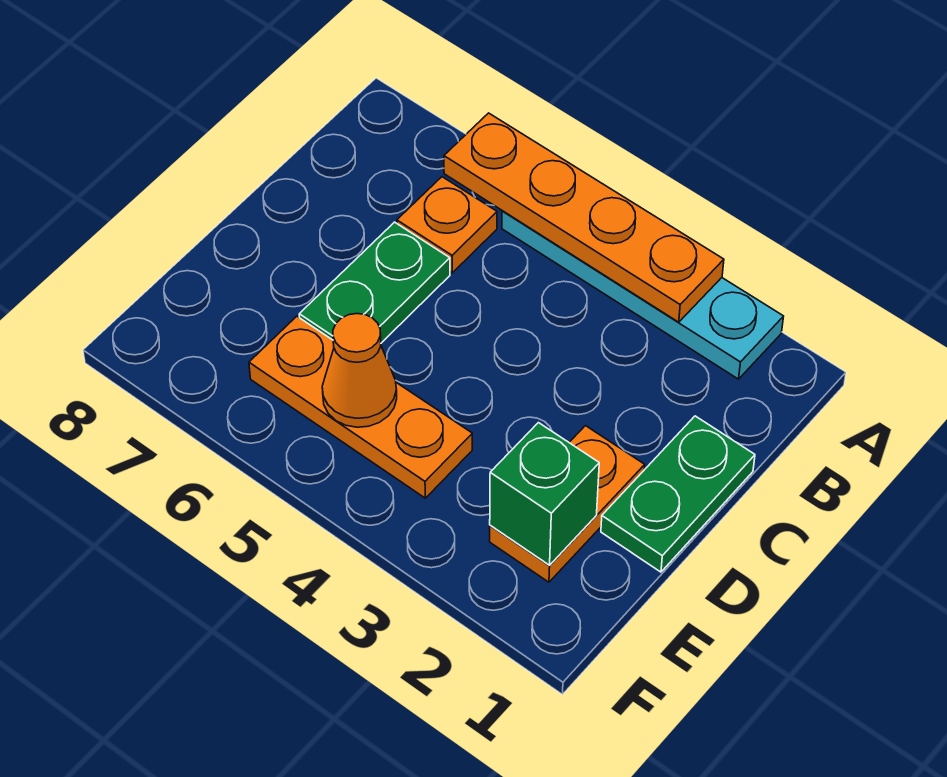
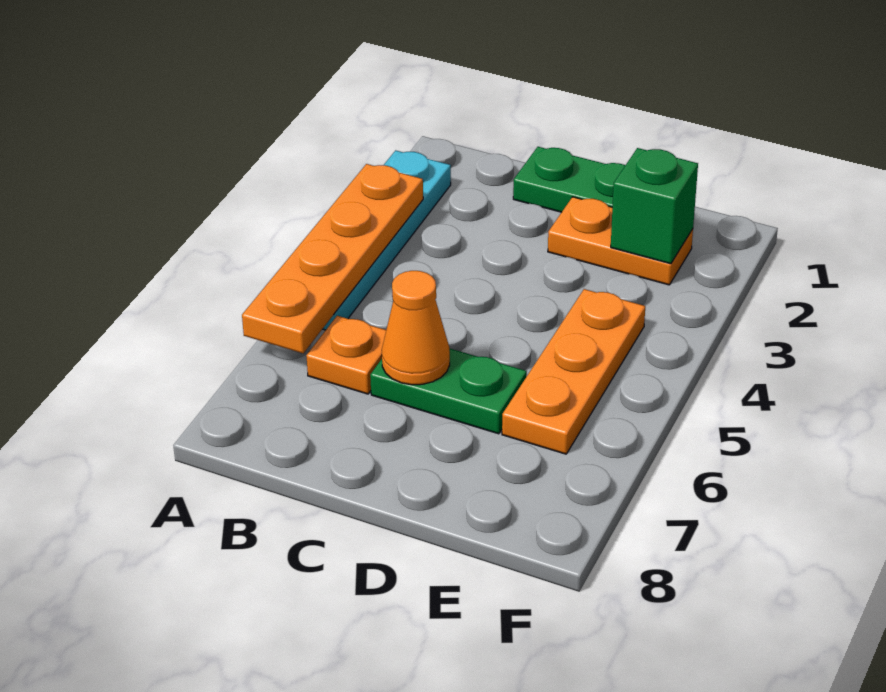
orange cone E5 level 2 -> orange cone C6 level 2

